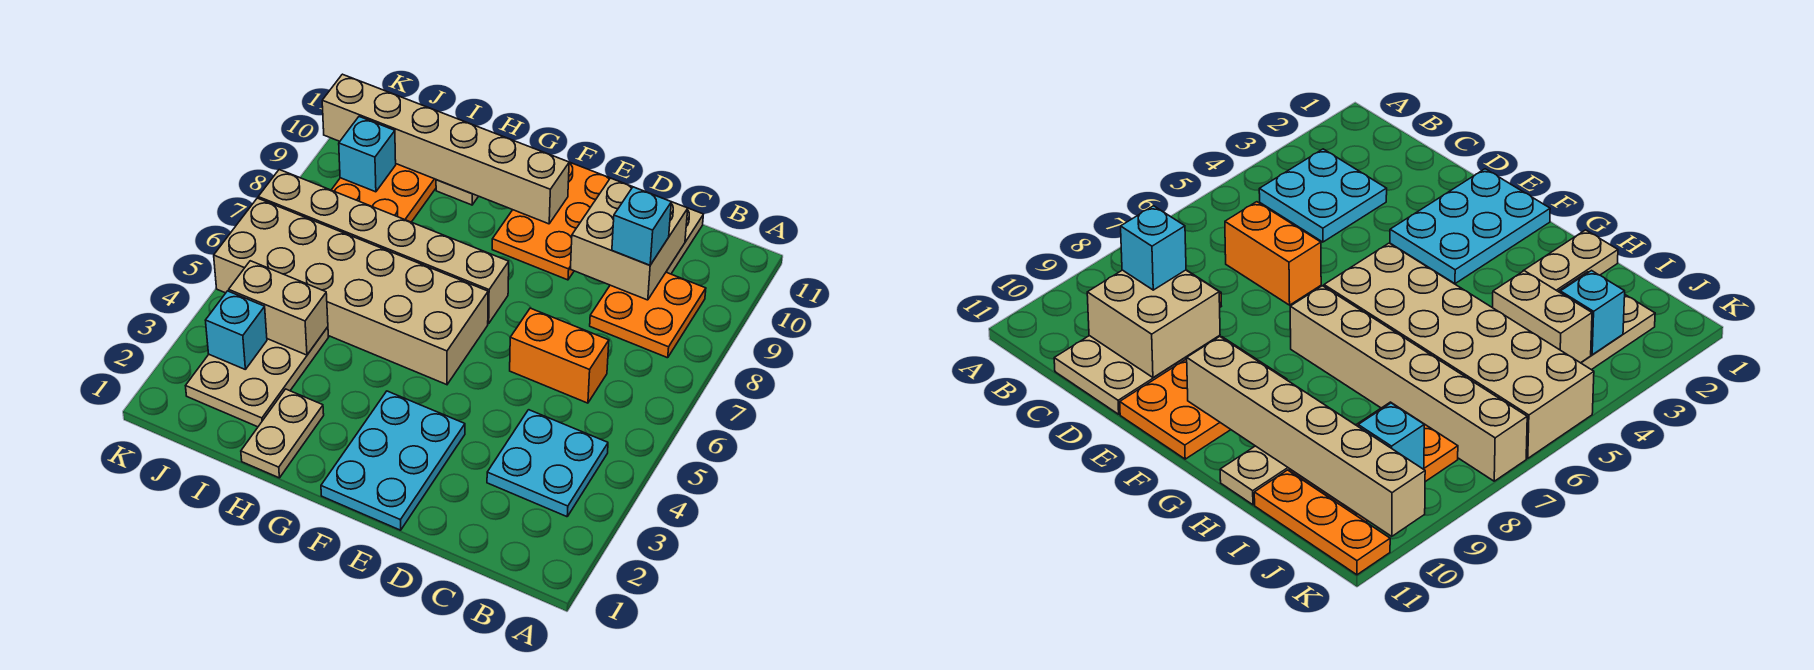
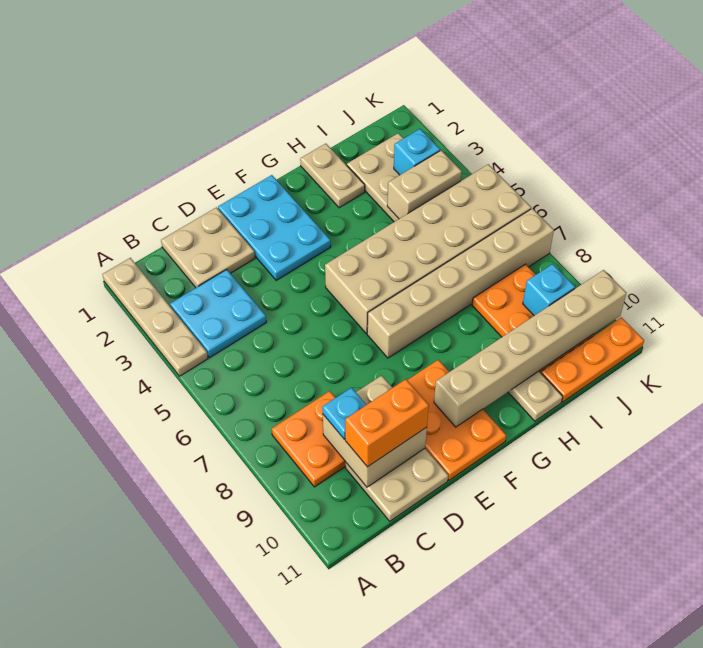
none -> tan plate A1:A4 level 1
none -> tan plate C1:D2 level 1
orange brick C6:D6 level 1 -> orange brick C10:D10 level 3
cyan brick C9 level 3 -> cyan plate C9 level 3

